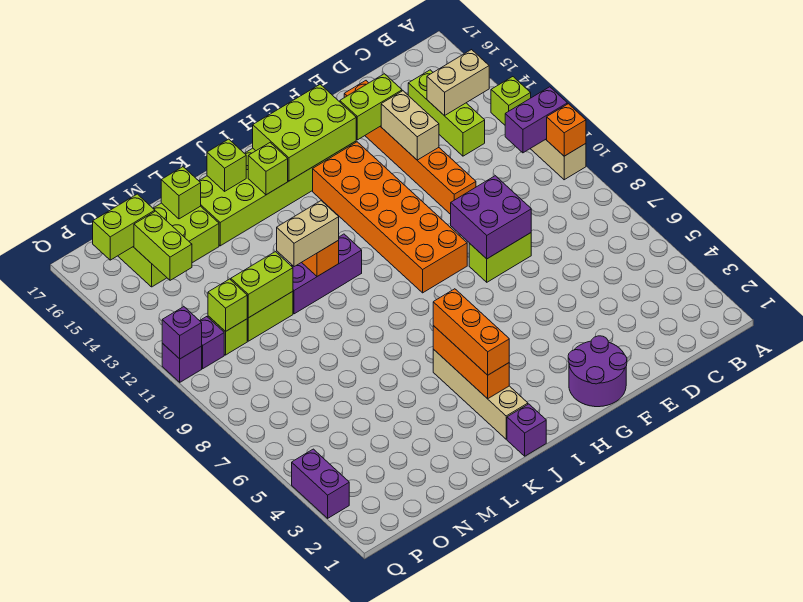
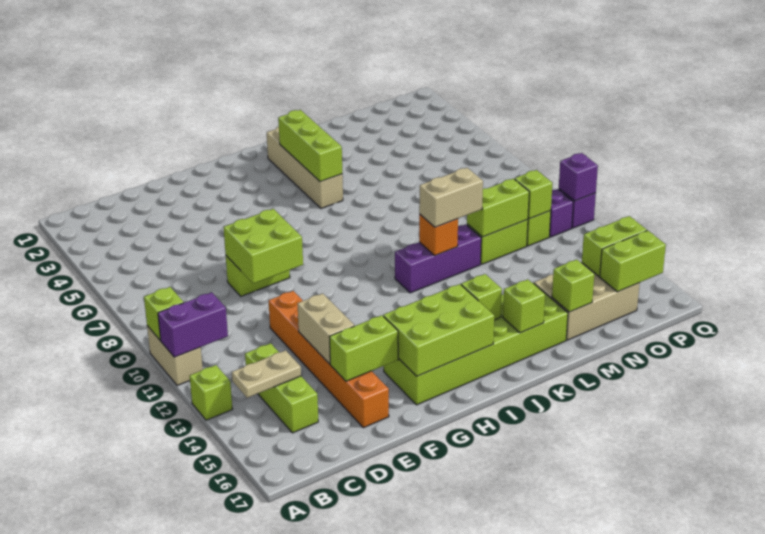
orange brick A10 level 2 -> lime brick A10 level 2
tan brick B14:C14 level 2 -> tan plate B14:C14 level 2
purple brick E8:F9 level 2 -> lime brick E8:F9 level 2
purple round brick F1:G2 level 1 -> none
orange brick G9:H14 level 1 -> none
purple brick J1 level 1 -> none
orange brick J3:J5 level 2 -> lime brick J3:J5 level 2
orange brick J3:J5 level 3 -> none
lime brick M15:O16 level 1 -> tan brick M15:O16 level 1
lime brick O14:O15 level 2 -> lime brick O15:P15 level 2
purple brick Q3:Q4 level 1 -> none

